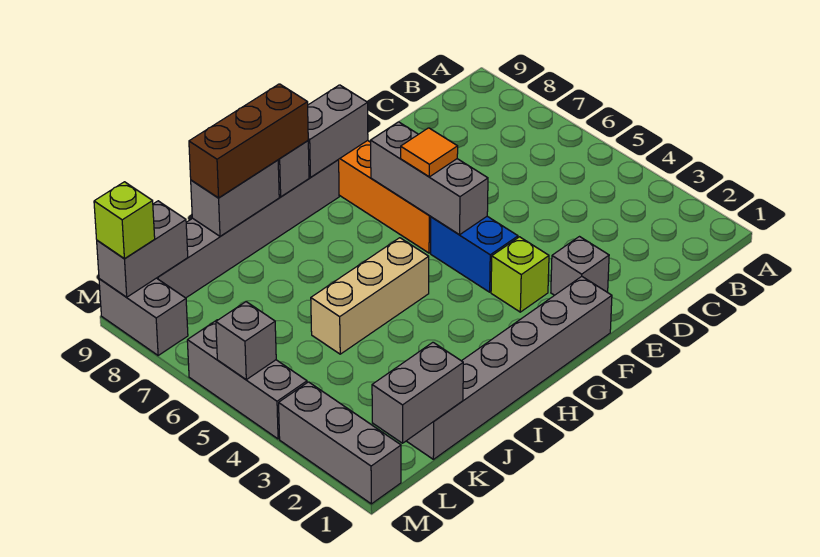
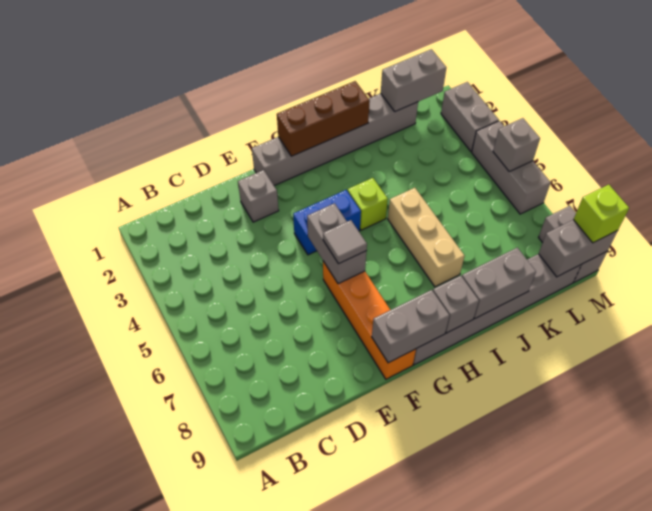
lime brick F3 level 1 -> lime brick H4 level 1
blue brick F4:F5 level 1 -> blue brick F4:G4 level 1
grey brick F5:F7 level 2 -> grey brick F5:F6 level 2
orange tile F6 level 3 -> grey tile F6 level 3
tan brick H5:J5 level 1 -> tan brick I5:I7 level 1
brown brick H9:J9 level 3 -> brown brick G1:I1 level 2
grey brick M1:M3 level 1 -> grey brick M2:M3 level 1

